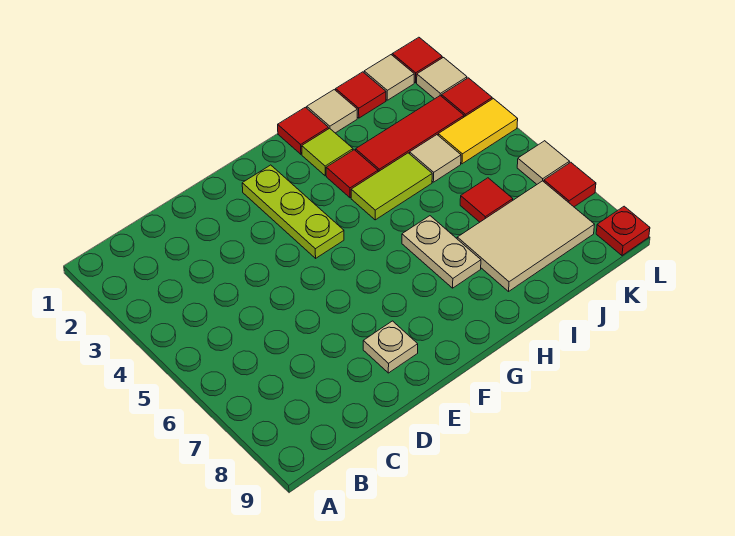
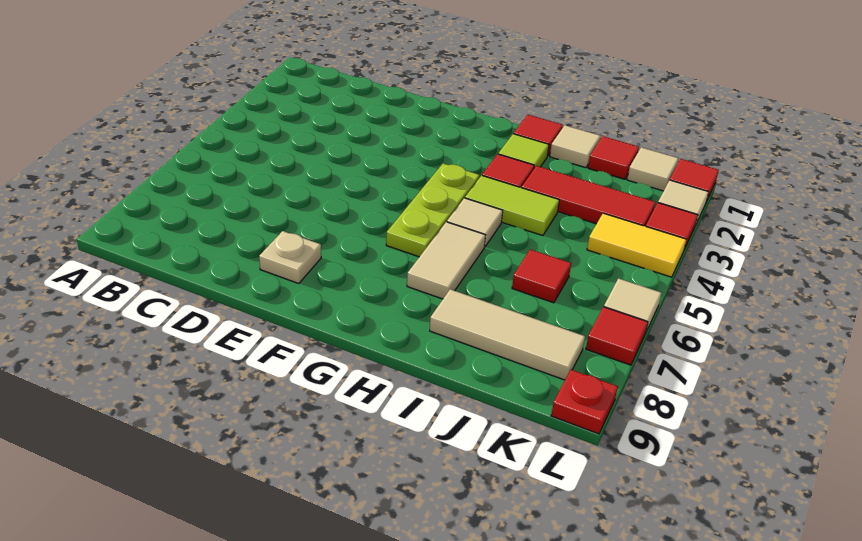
lime plate F2:F4 level 1 -> lime plate G4:G6 level 1
tan plate H6:H7 level 1 -> tan tile H6:H7 level 1
tan tile I7:K8 level 1 -> tan tile I8:K8 level 1
tan tile J4 level 1 -> tan tile H5 level 1

